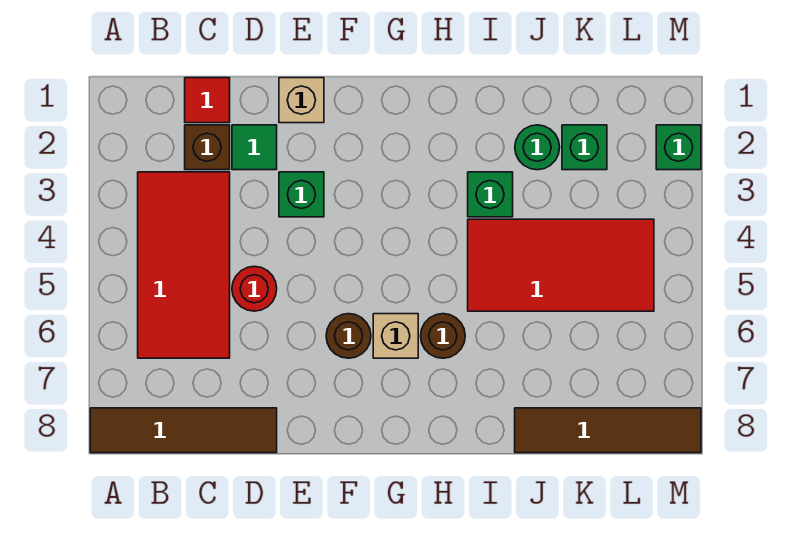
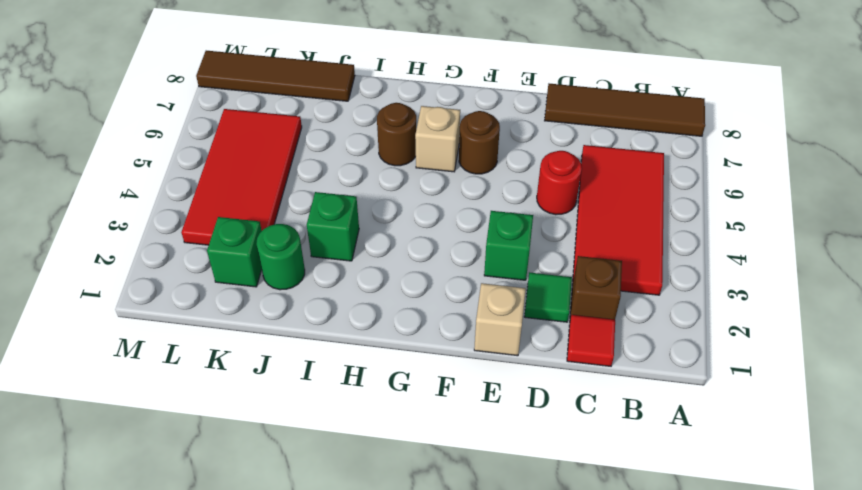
red tile I4:L5 level 1 -> red tile K3:L6 level 1
green brick M2 level 1 -> none

